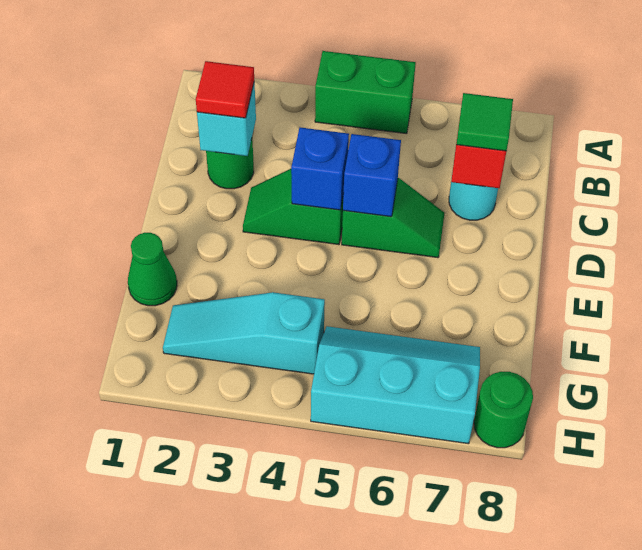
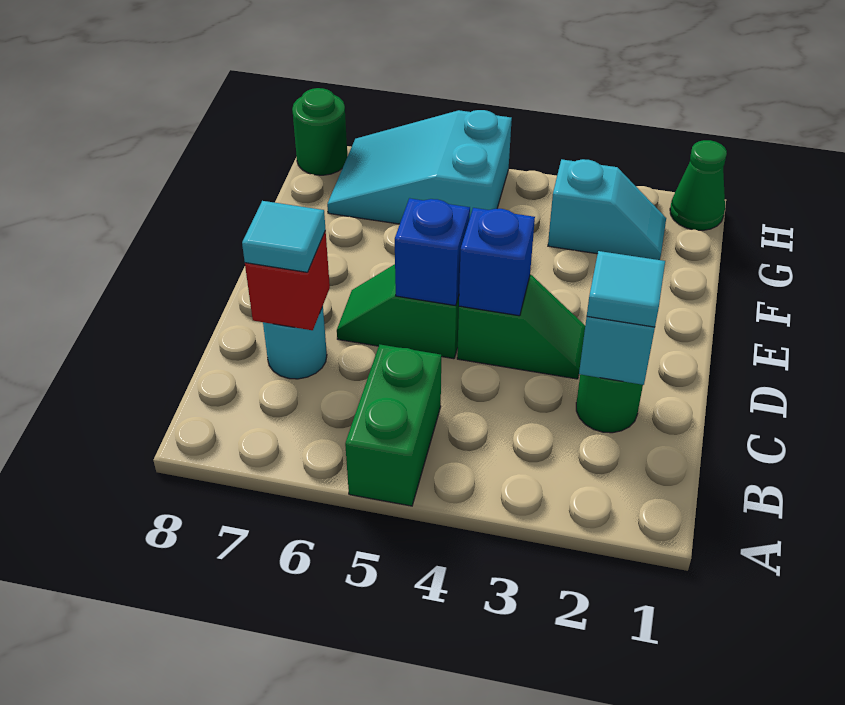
green brick A4:A5 level 1 -> green brick A5:B5 level 1
red tile C2 level 3 -> cyan tile C2 level 3
green tile C7 level 3 -> cyan tile C7 level 3
green cone F1 level 1 -> green cone H1 level 1
cyan slope G2:G4 level 1 top 4 -> cyan slope G2:G3 level 1 top 3
cyan slope G5:H7 level 1 top H -> cyan slope G5:H7 level 1 top 5

